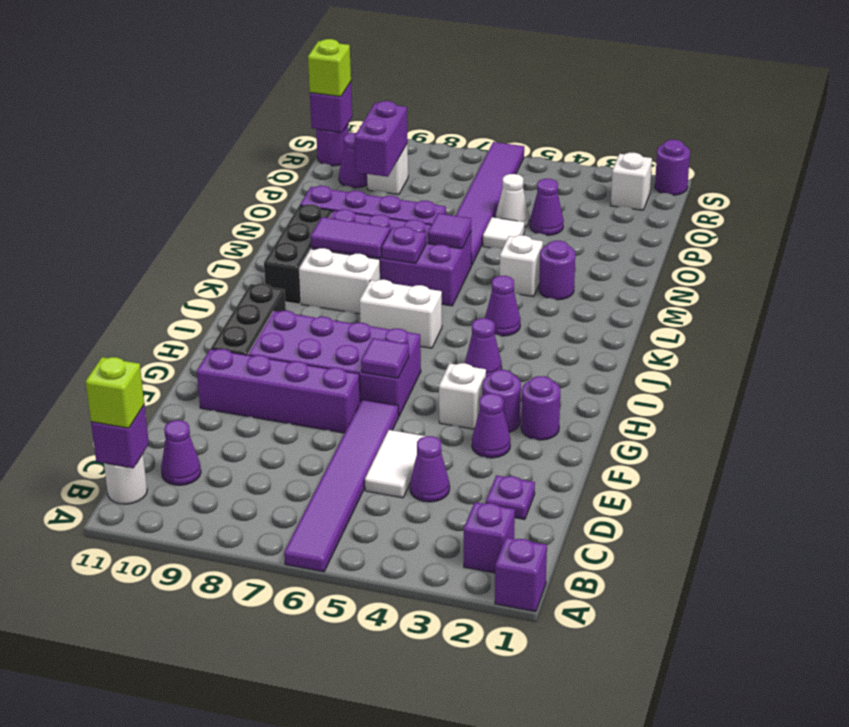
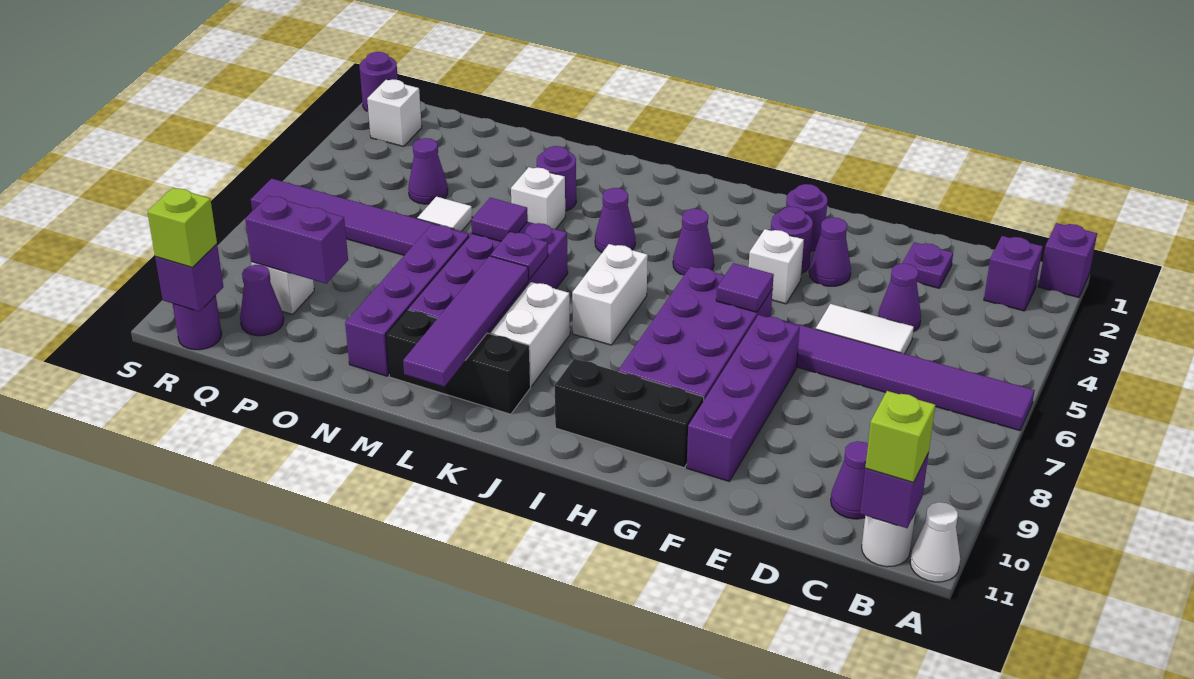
purple tile L8:L9 level 2 -> purple tile L8:L11 level 2
white cone P5 level 1 -> white cone A11 level 1

